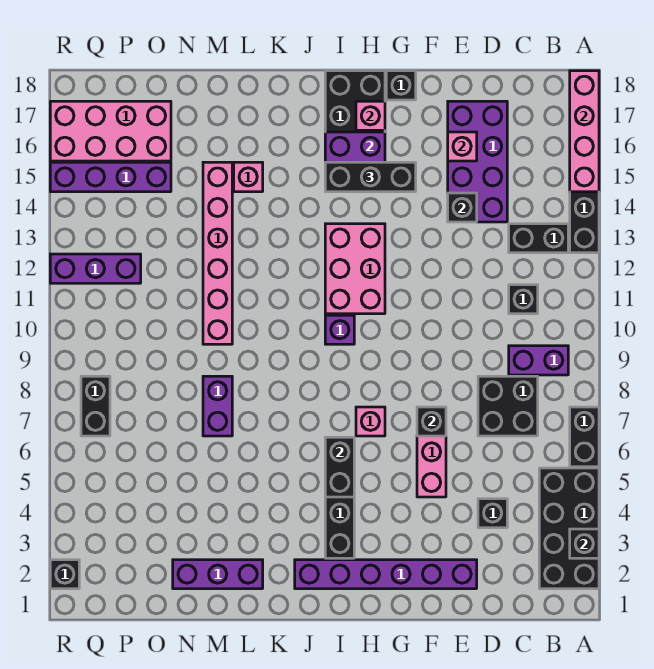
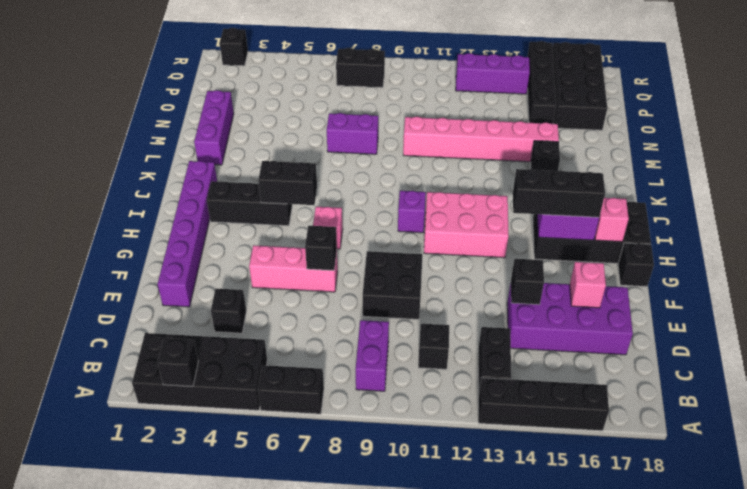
pink brick A15:A18 level 2 -> none
black brick C7:D8 level 1 -> black brick E9:F10 level 1
black brick G15:I15 level 3 -> black brick H14:H16 level 3
pink brick L15 level 1 -> black brick L15 level 1
purple brick O15:R15 level 1 -> black brick O15:R15 level 1
pink brick O16:R17 level 1 -> black brick O16:R17 level 1
purple brick P12:R12 level 1 -> purple brick Q12:Q14 level 1

